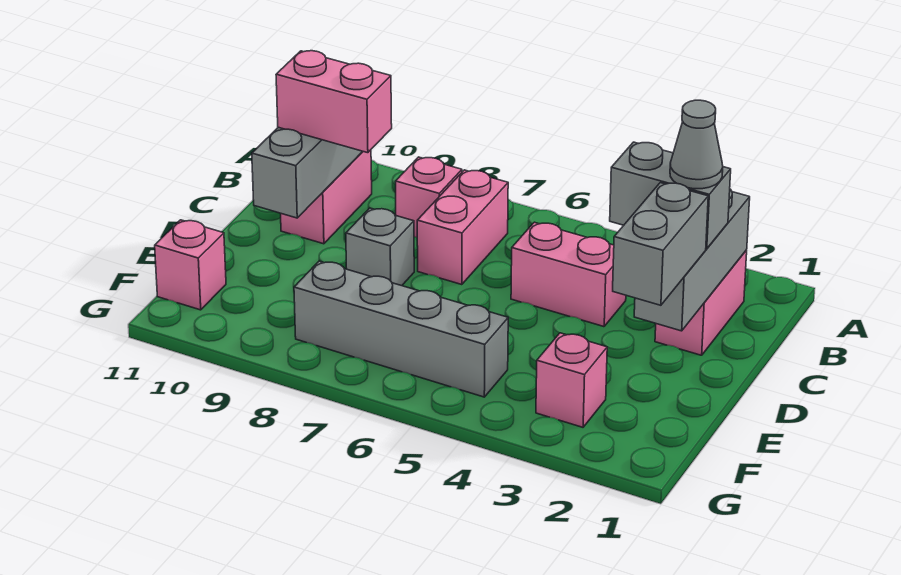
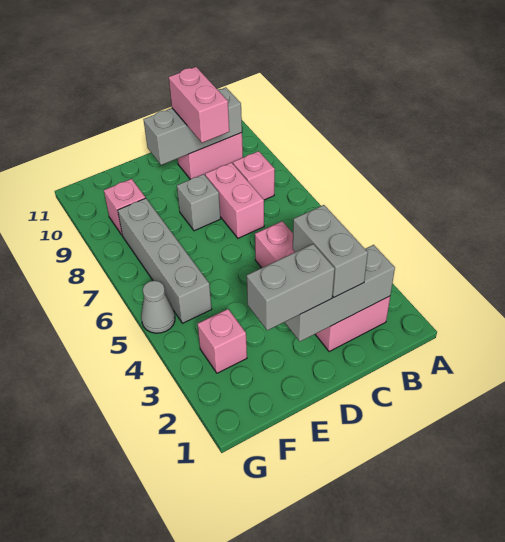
pink brick B7:C7 level 1 -> pink brick C7:C8 level 1
grey cone C2 level 4 -> grey cone G5 level 1
pink brick F11 level 1 -> pink brick F9 level 1

